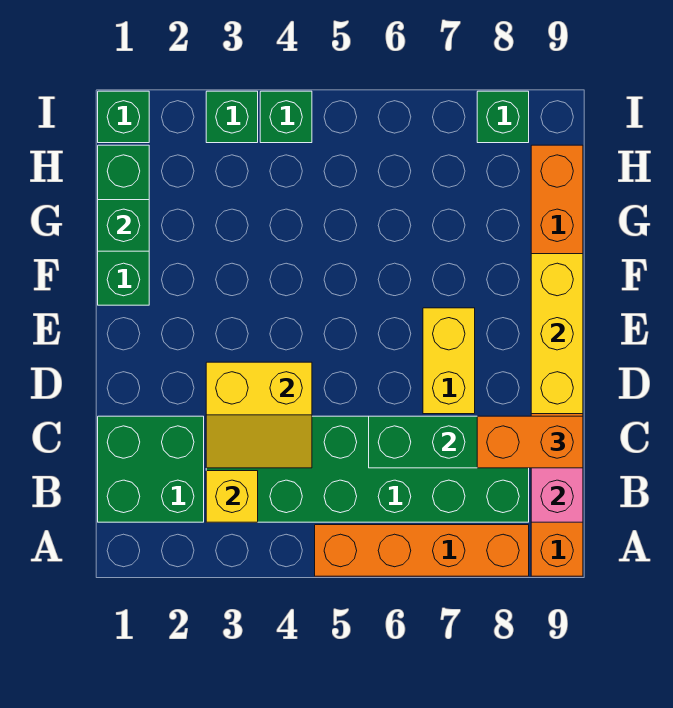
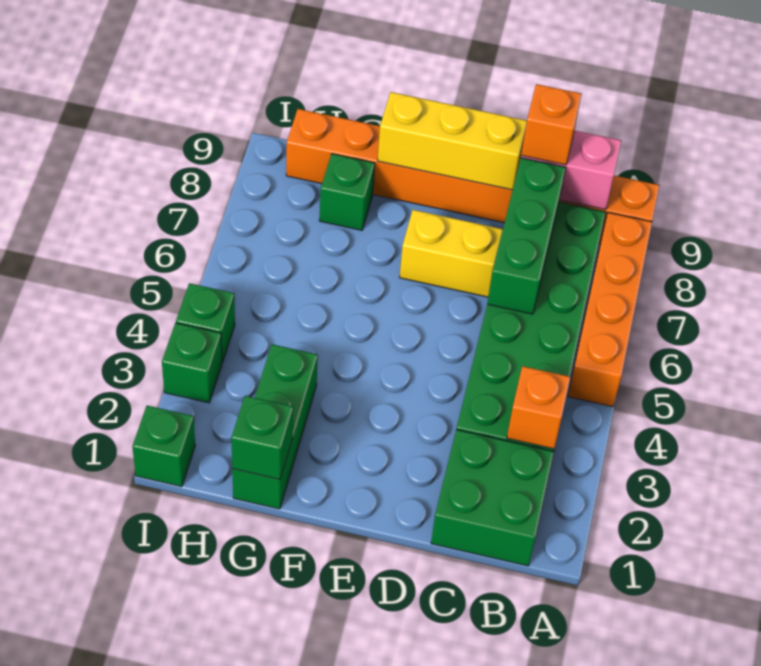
yellow brick B3 level 2 -> orange brick B3 level 2
yellow slope C3:D4 level 2 top D -> none
orange brick C8:C9 level 3 -> orange brick C9 level 3
green brick F1:H1 level 1 -> green brick G1:G3 level 1
green brick I8 level 1 -> green brick G8 level 1

